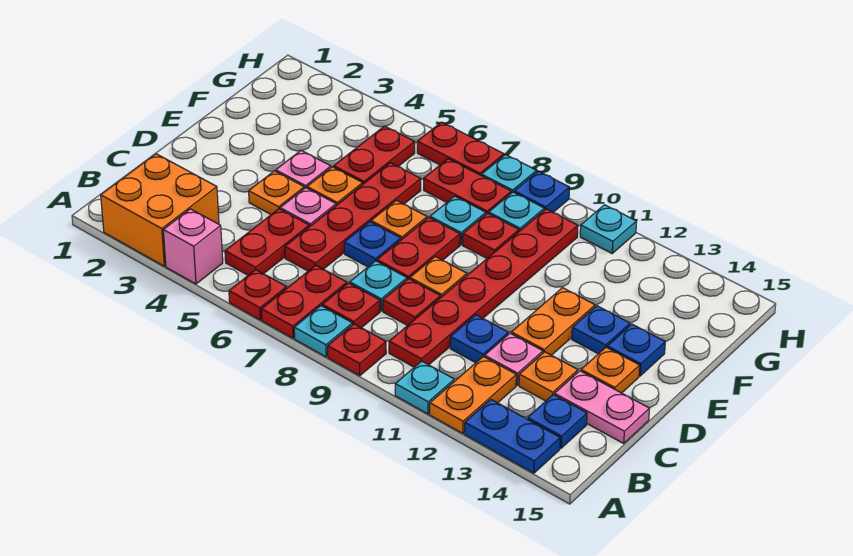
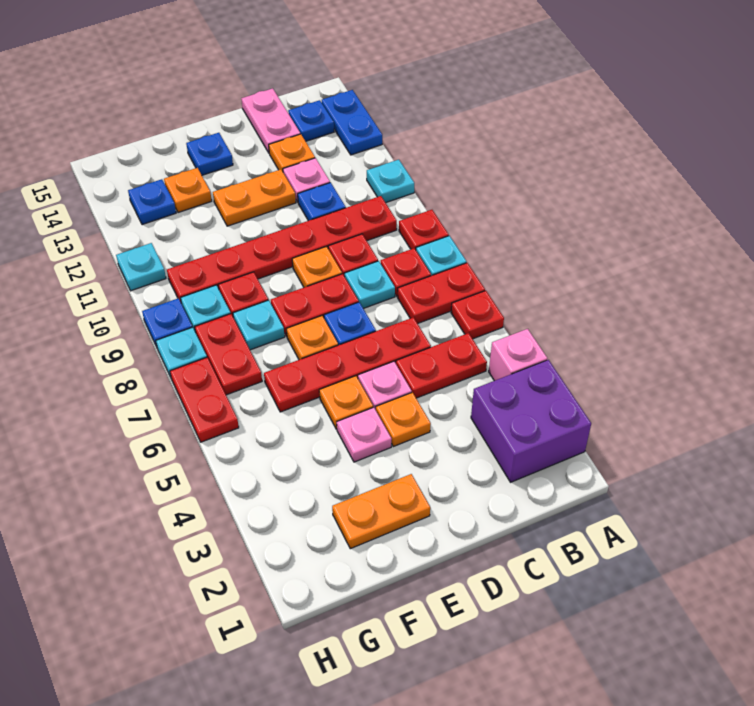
orange brick A2:B3 level 1 -> purple brick A2:B3 level 1
orange plate A12:B12 level 1 -> orange plate E2:F2 level 1
orange plate D14 level 1 -> orange plate F13 level 1
blue plate E13 level 1 -> blue plate G13 level 1
red plate F5:G5 level 1 -> none

